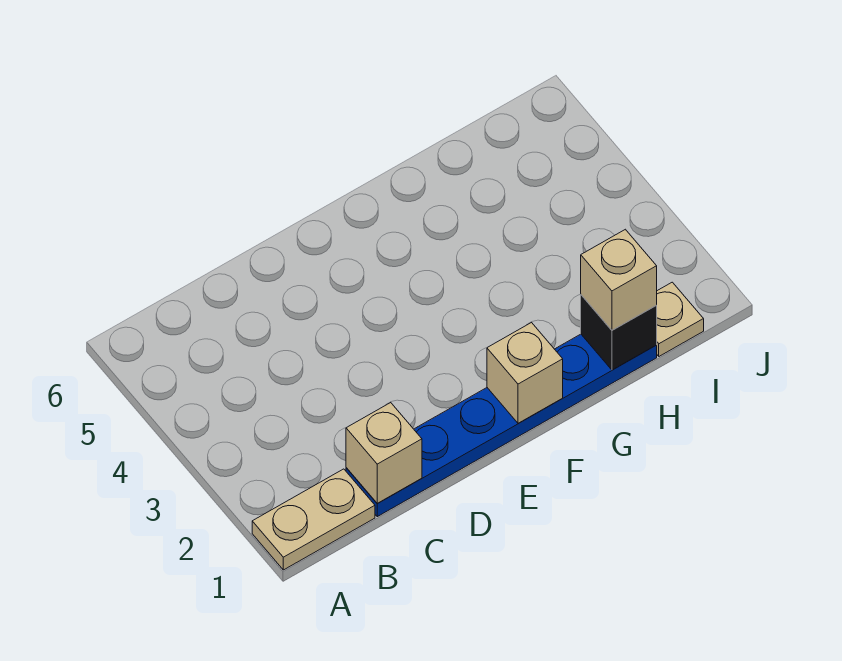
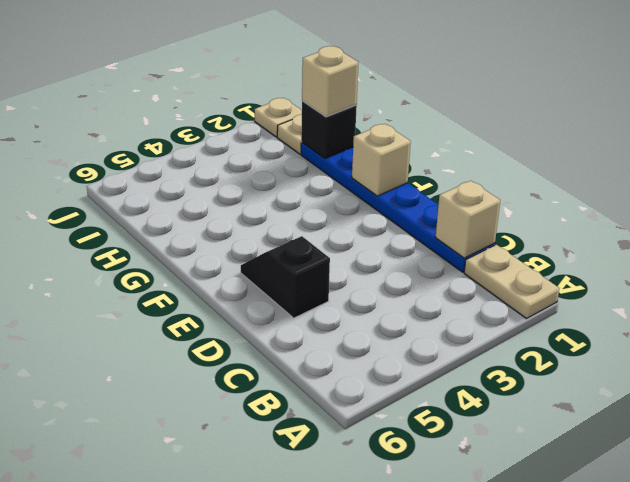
none -> black slope D5:E5 level 1 top D
none -> tan plate J1 level 1

